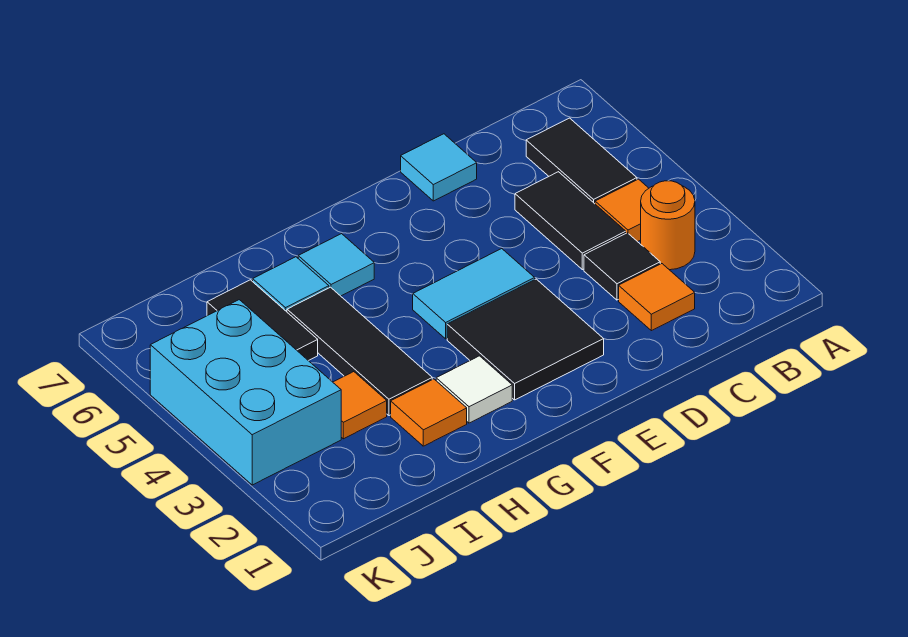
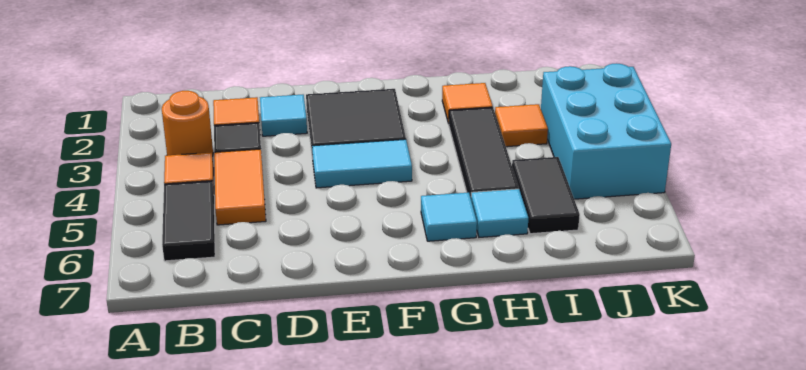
black tile C4:C5 level 1 -> orange tile C4:C5 level 1
cyan tile D7 level 1 -> cyan tile D2 level 1
white tile G2 level 1 -> none

